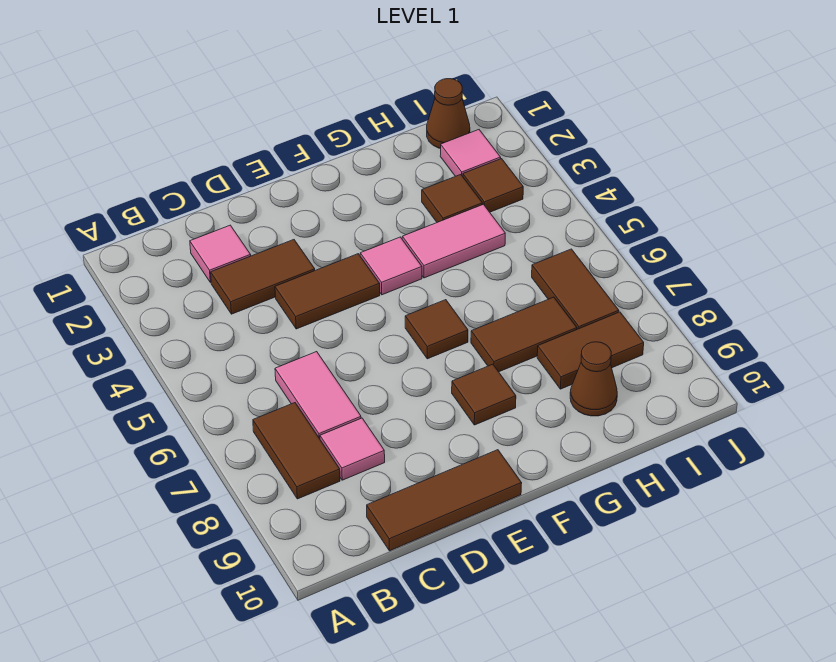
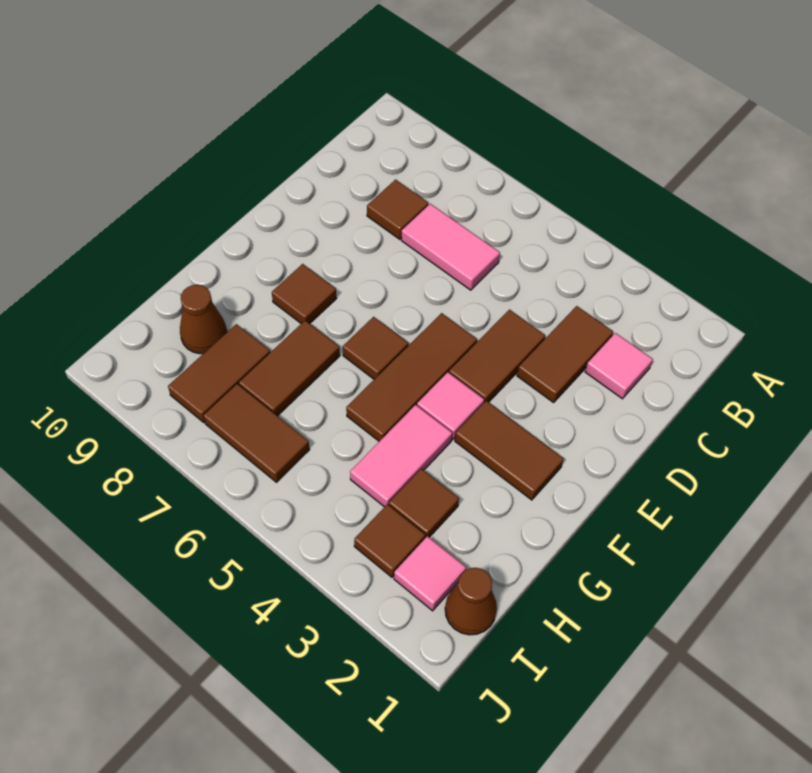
brown tile B7:B8 level 1 -> brown tile F2:F3 level 1
pink tile C8 level 1 -> brown tile C8 level 1
brown tile C10:E10 level 1 -> brown tile E5:G5 level 1

